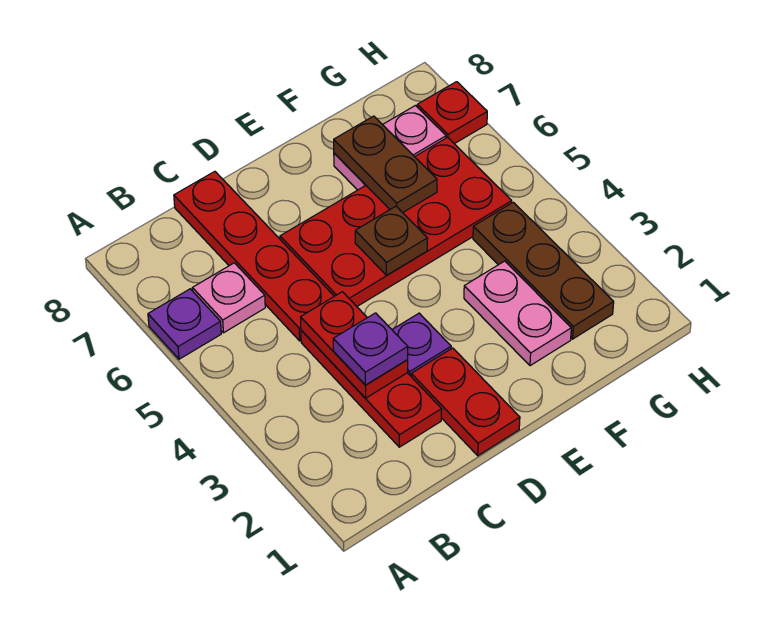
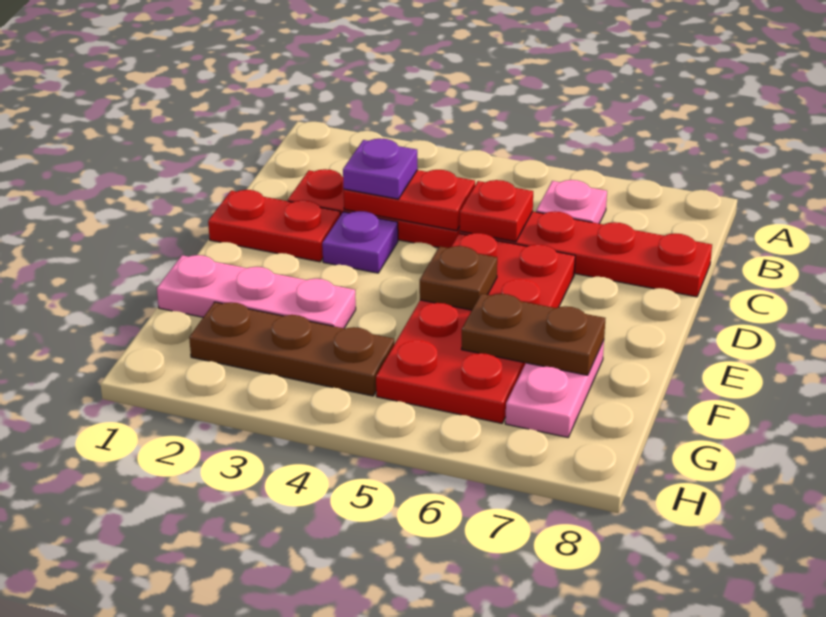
purple plate A6 level 1 -> none
pink plate F2:F3 level 1 -> pink plate F1:F3 level 1
red plate H7 level 1 -> red plate C5 level 2

